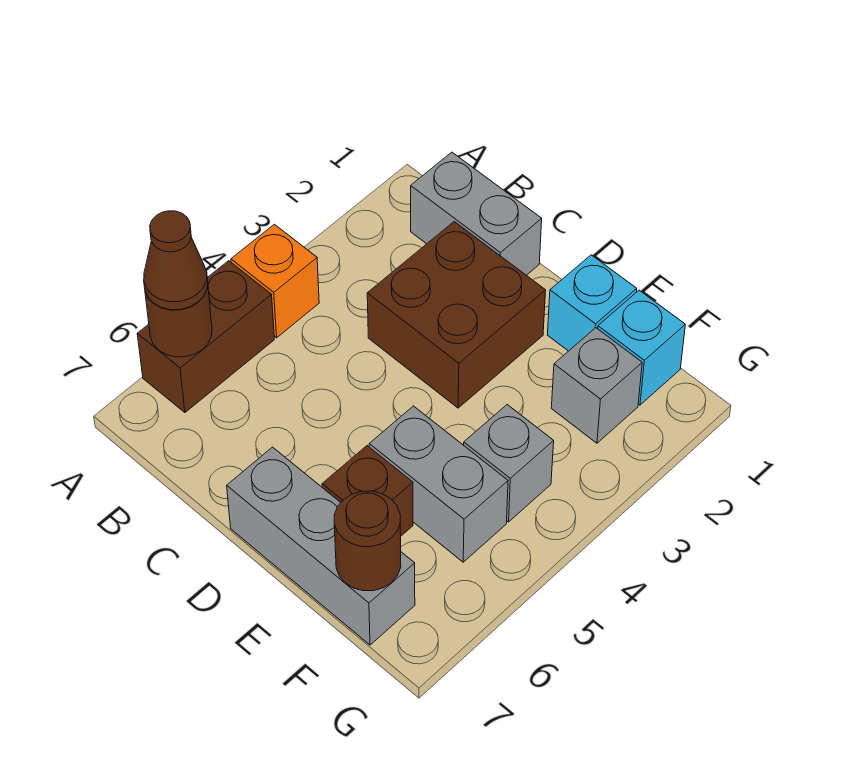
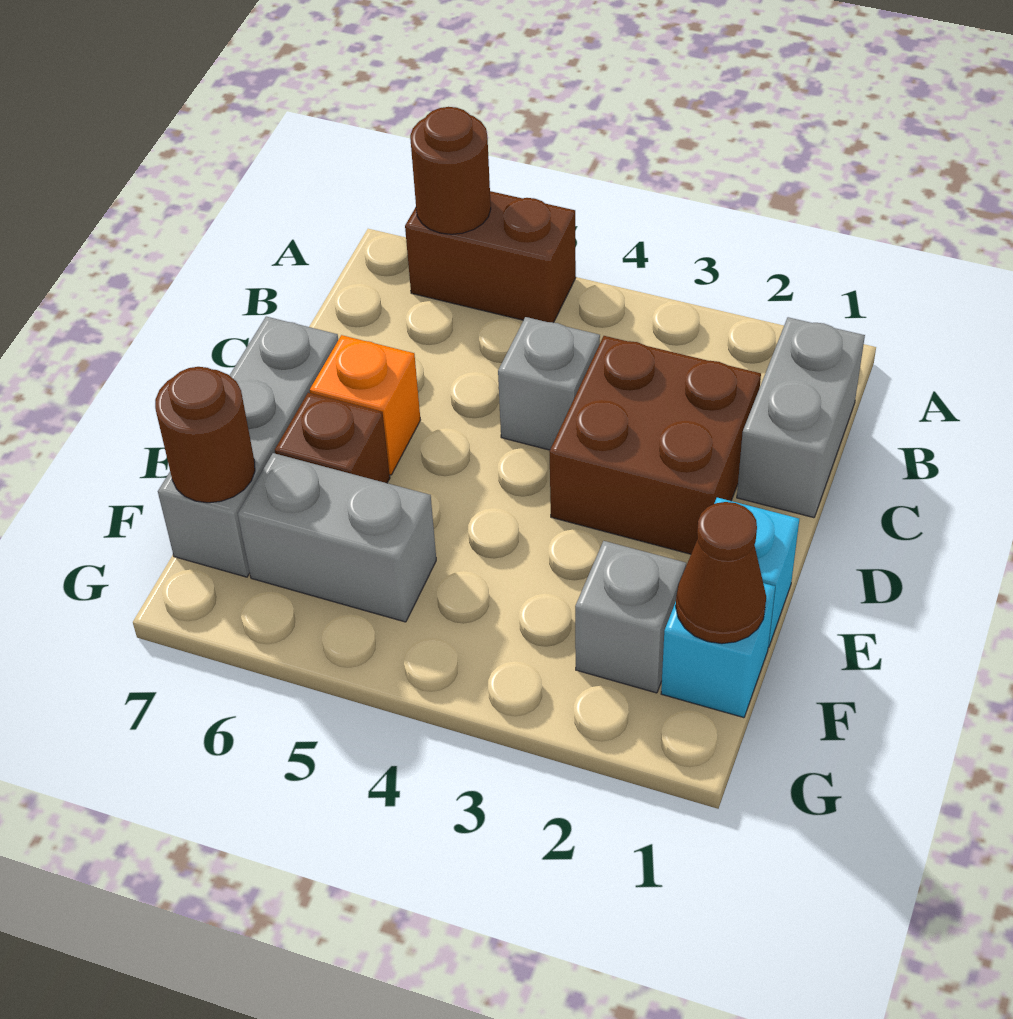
orange brick A4 level 1 -> orange brick D6 level 1
brown cone A6 level 3 -> brown cone F1 level 2
grey brick E5:F5 level 1 -> grey brick F5:F6 level 1
grey brick F4 level 1 -> grey brick C4 level 1

